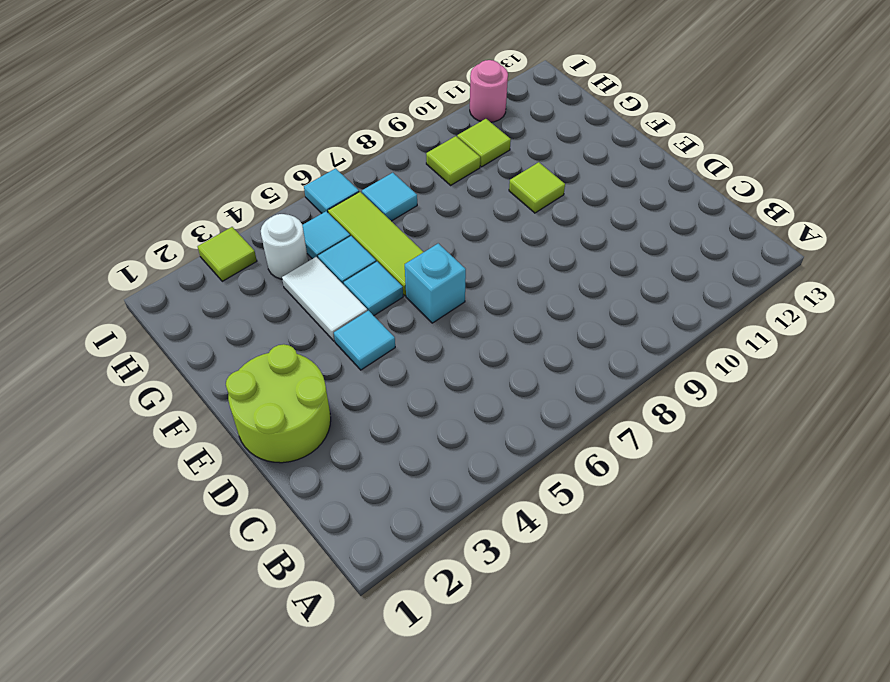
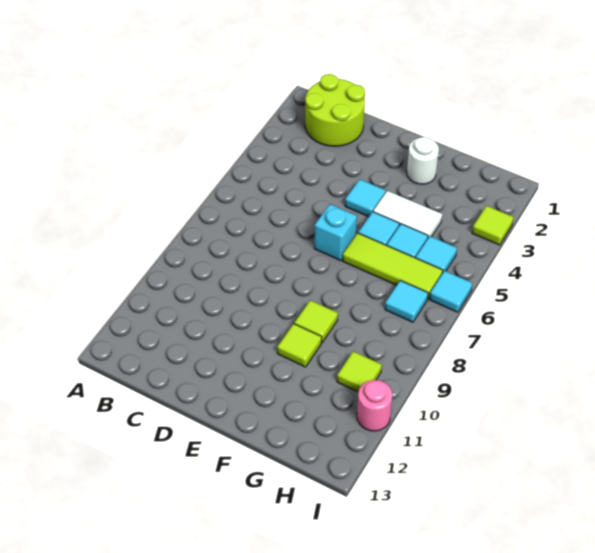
lime round brick D1:E2 level 1 -> lime round brick B1:C2 level 1
white round brick H4 level 1 -> white round brick F2 level 1
lime tile H9 level 1 -> lime tile F9 level 1

